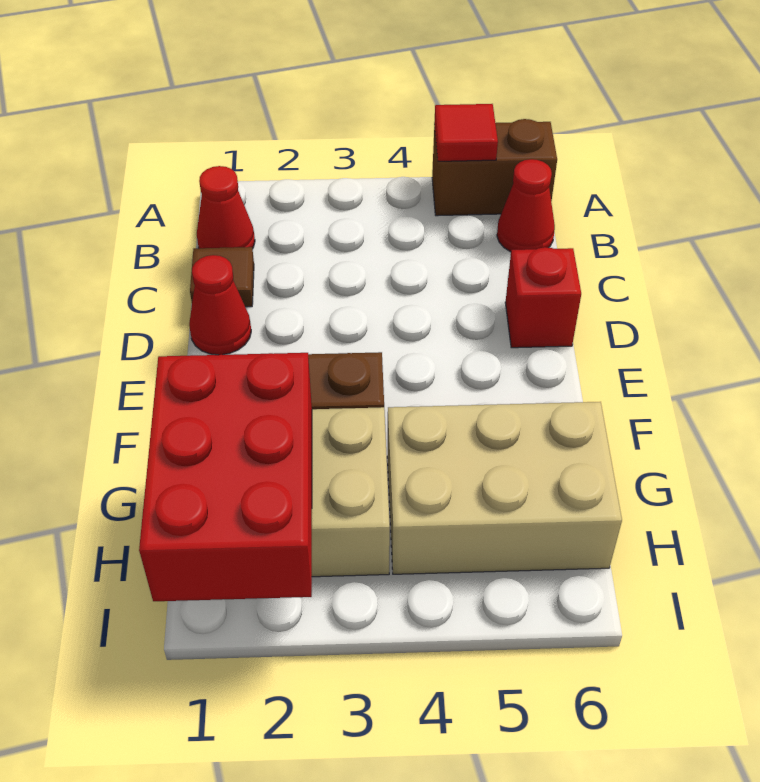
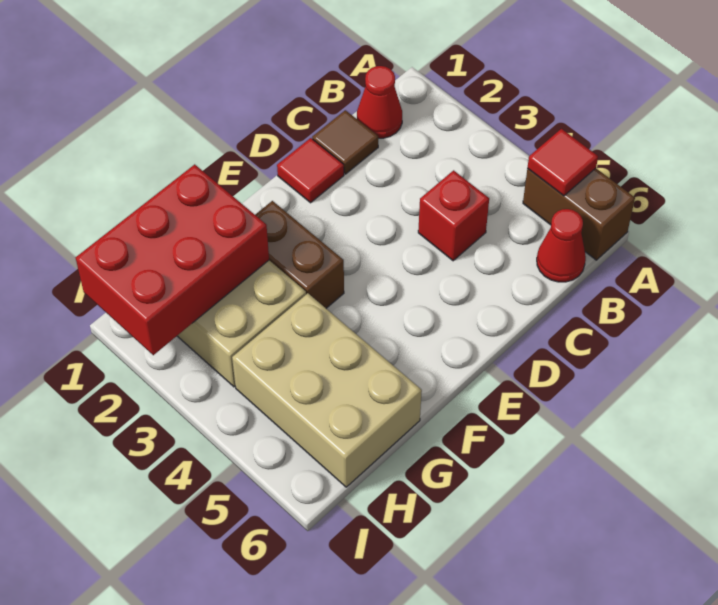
red cone D1 level 1 -> red tile D1 level 1
red brick D6 level 1 -> red brick C4 level 1

